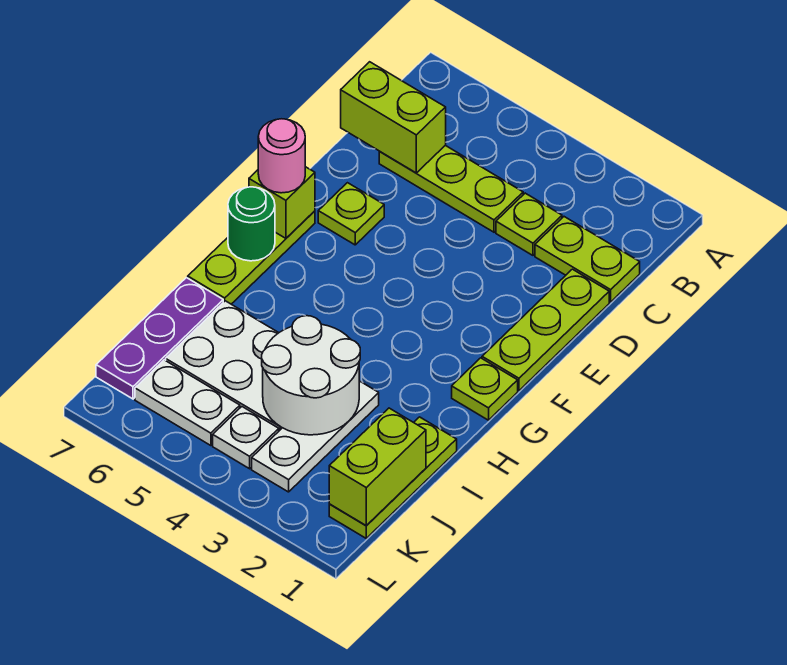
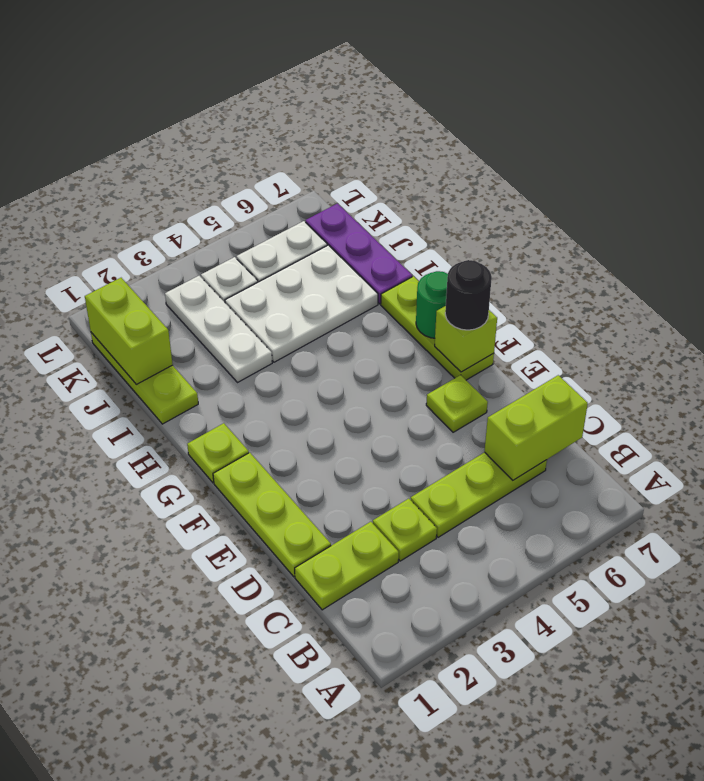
pink round brick F7 level 3 -> black round brick F7 level 3
white round brick I3:J4 level 2 -> none

